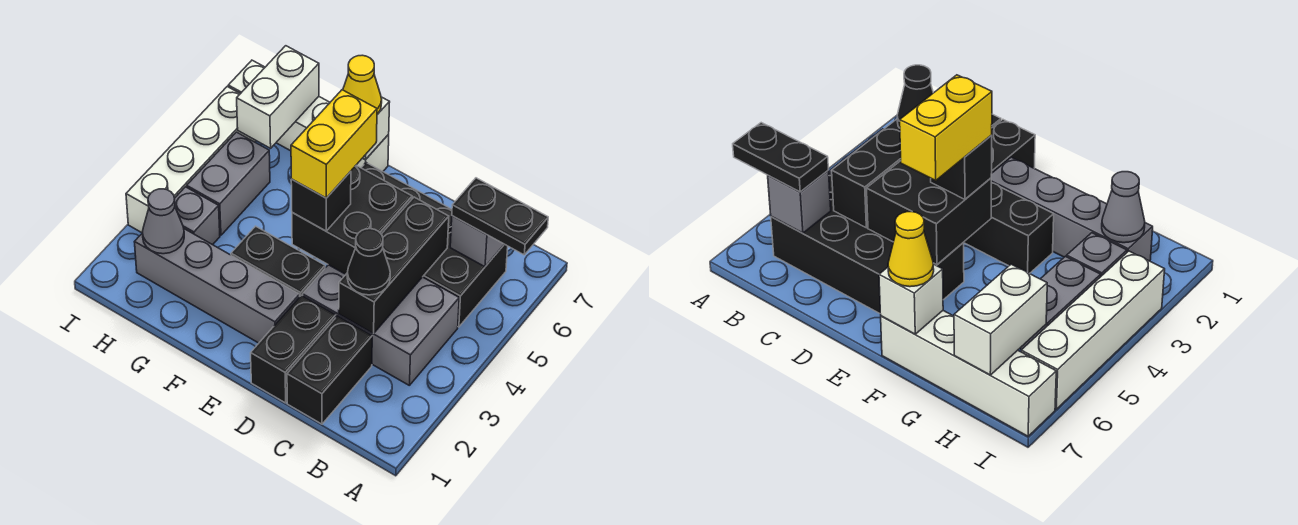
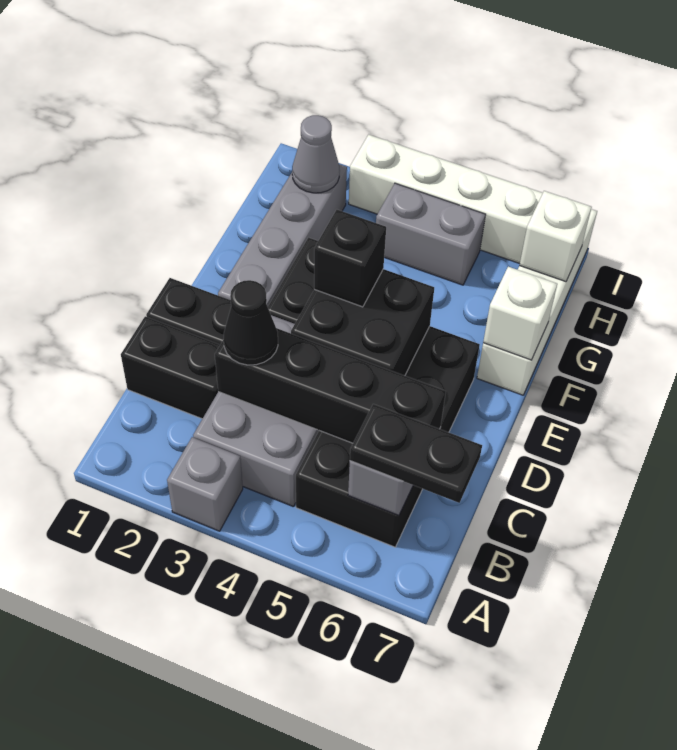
black plate A6:B6 level 3 -> black plate B6:B7 level 3
black brick C3:C5 level 2 -> black brick C3:C6 level 2
yellow brick E4:E5 level 4 -> none
yellow cone F7 level 3 -> none
grey brick H3 level 1 -> grey brick A3 level 1
white brick H6:H7 level 2 -> white brick H7 level 2

